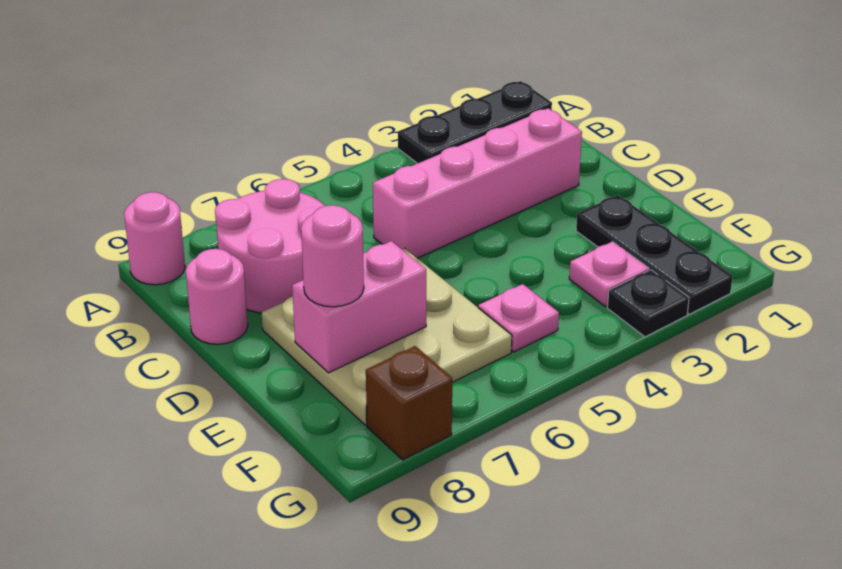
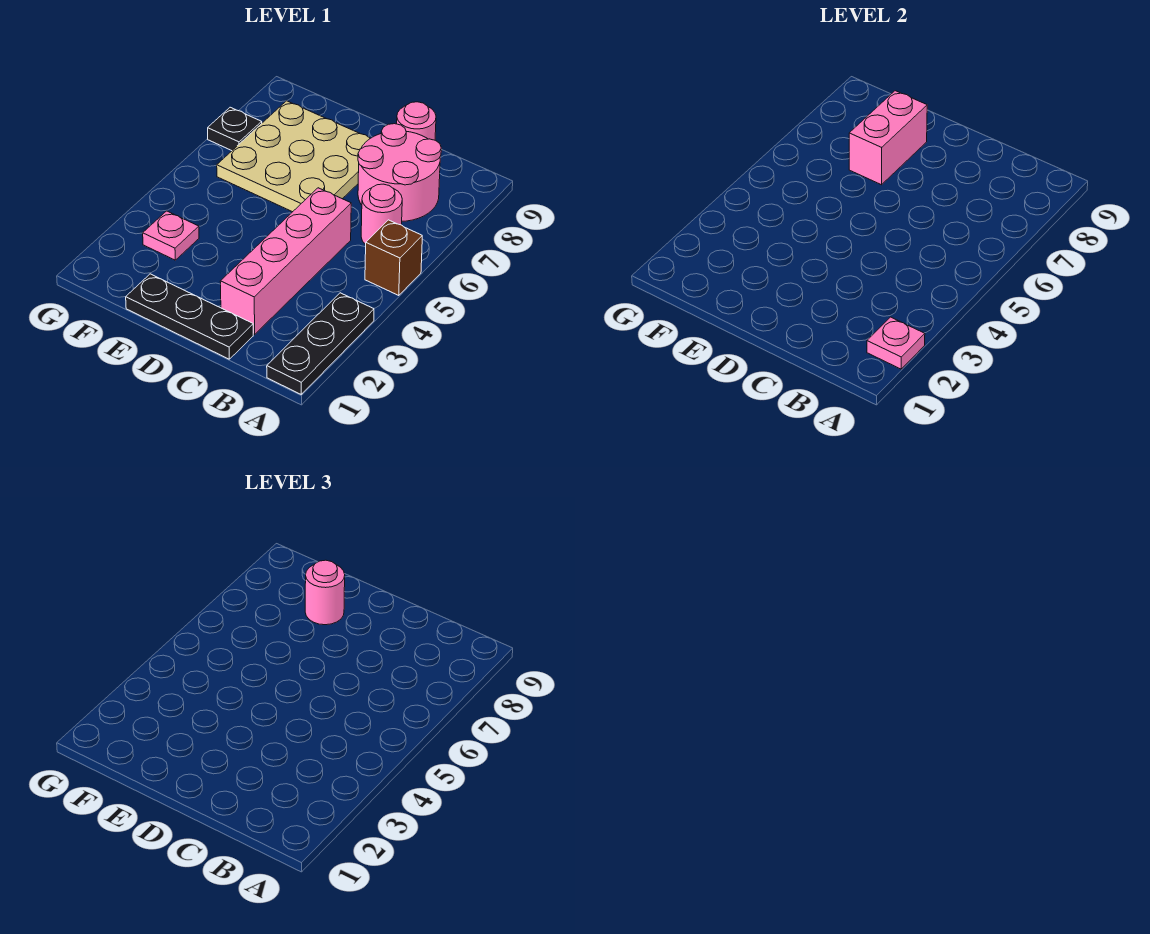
pink round brick A9 level 1 -> pink round brick B6 level 1
black plate E2:G2 level 1 -> black plate C1:E1 level 1
pink plate F5 level 1 -> pink plate A2 level 2
black plate G3 level 1 -> black plate G7 level 1
brown brick G8 level 1 -> brown brick A5 level 1

